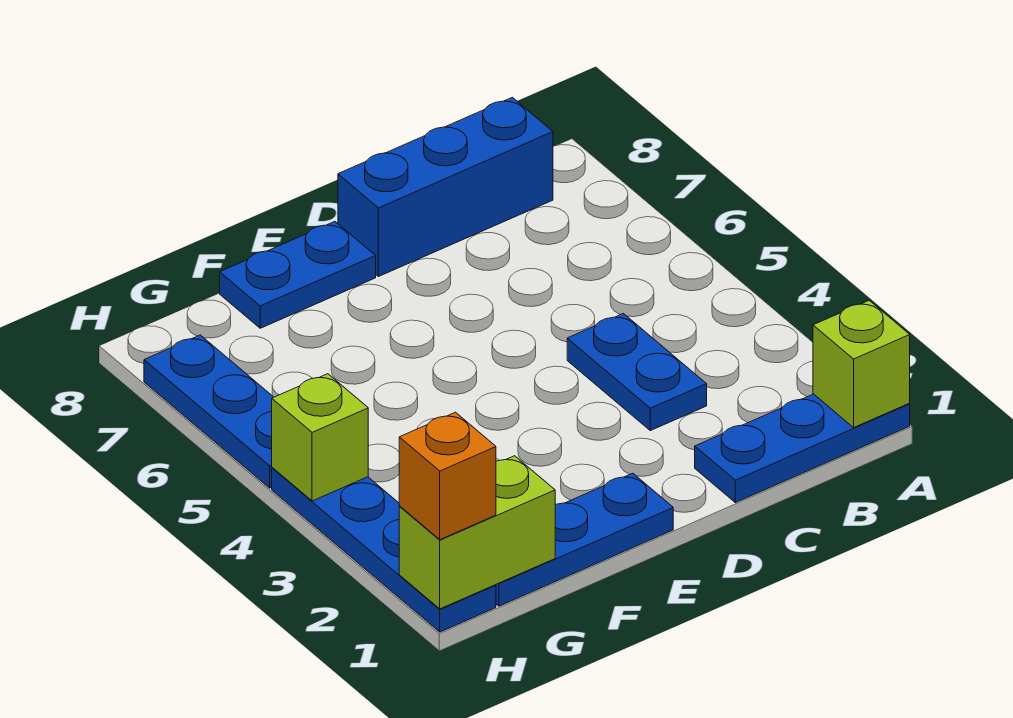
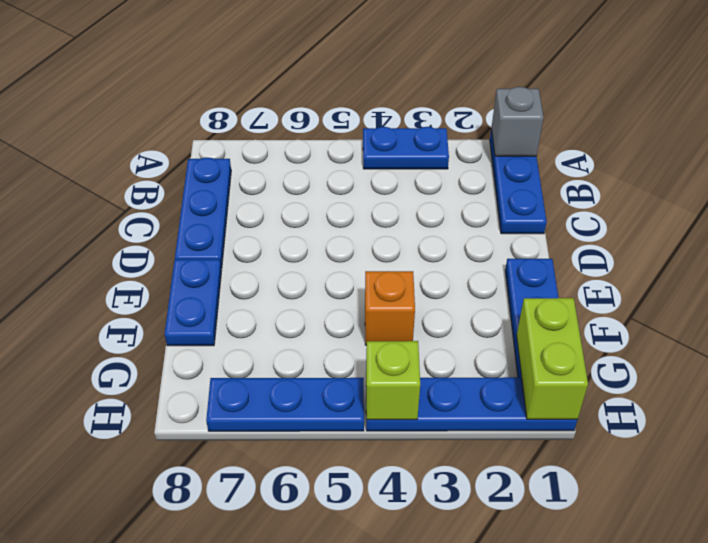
lime brick A1 level 2 -> grey brick A1 level 2
blue brick B8:D8 level 1 -> blue plate B8:D8 level 1
blue plate C3:C4 level 1 -> blue plate A3:A4 level 1
orange brick H1 level 3 -> orange brick F4 level 1

